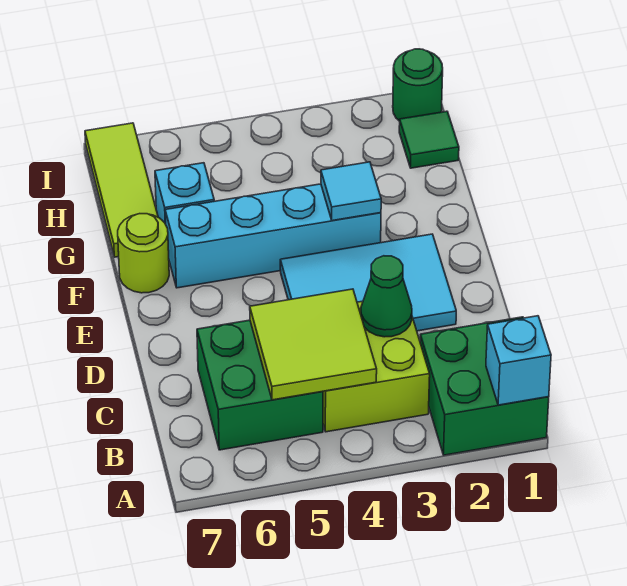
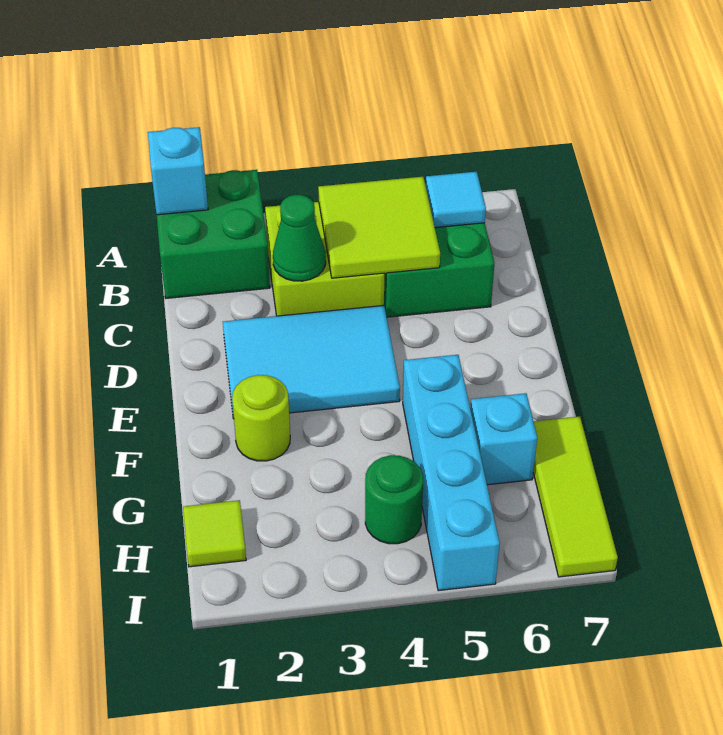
cyan brick F3:F6 level 1 -> cyan brick F5:I5 level 1
cyan tile F3 level 2 -> cyan tile B6 level 2
lime round brick F7 level 1 -> lime round brick F2 level 1
green tile H1 level 1 -> lime tile H1 level 1
green round brick I1 level 1 -> green round brick H4 level 1

